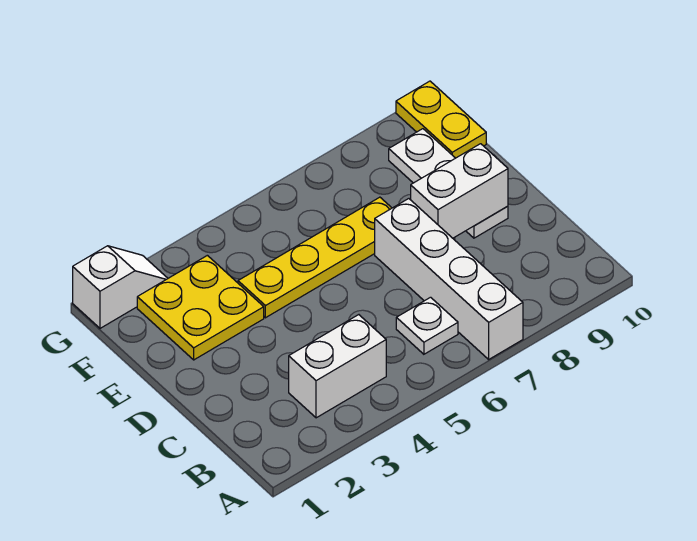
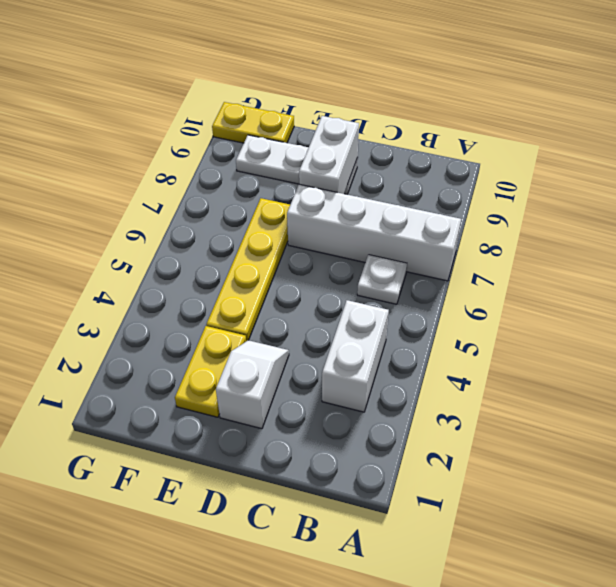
yellow plate E2:F3 level 1 -> yellow plate E2:E3 level 1
white slope G1:G2 level 1 top 1 -> white slope D2:D3 level 1 top 2

